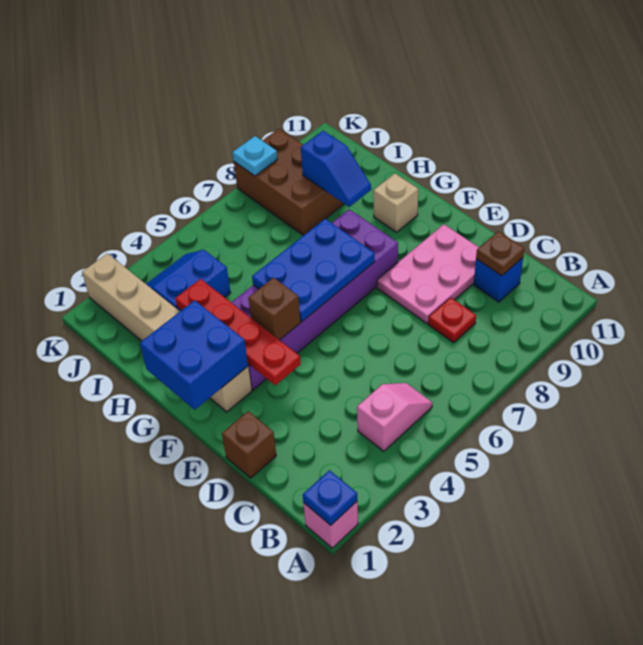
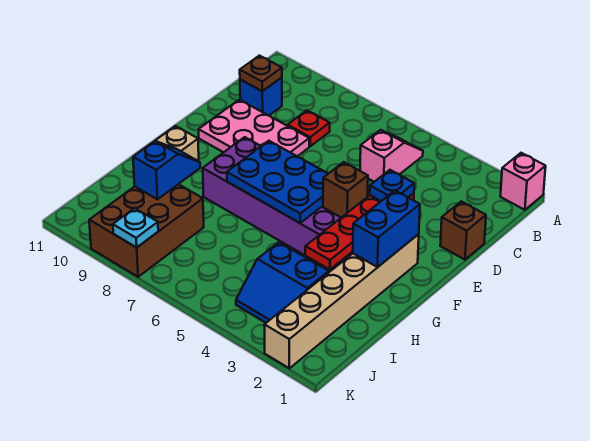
blue plate A1 level 2 -> blue plate E3 level 3
pink slope B4:B5 level 1 top 4 -> pink slope B5:C5 level 1 top C
blue brick F1:G2 level 2 -> blue brick F2:G2 level 2

